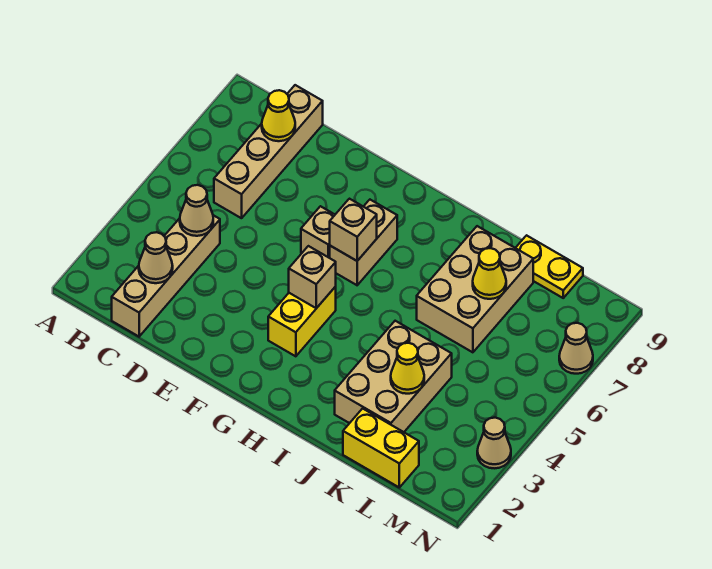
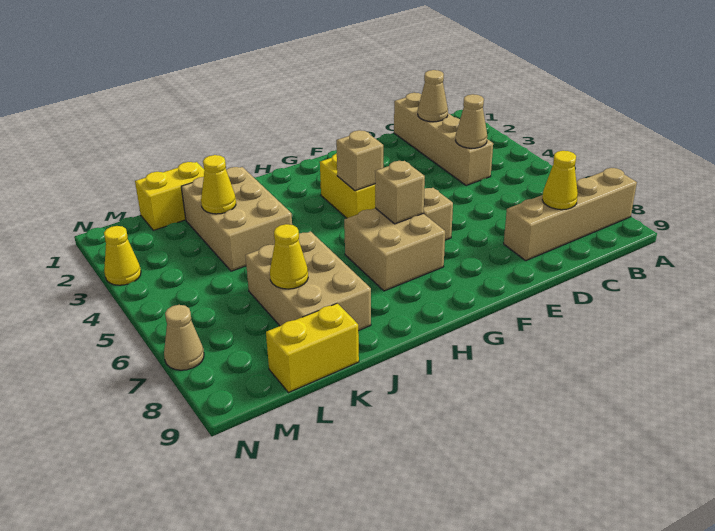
tan brick C6:C9 level 1 -> tan brick A8:D8 level 1
tan brick G6:G7 level 1 -> tan brick G6:H7 level 1
yellow plate K9:L9 level 1 -> yellow brick K9:L9 level 1
tan cone N3 level 1 -> yellow cone N3 level 1

